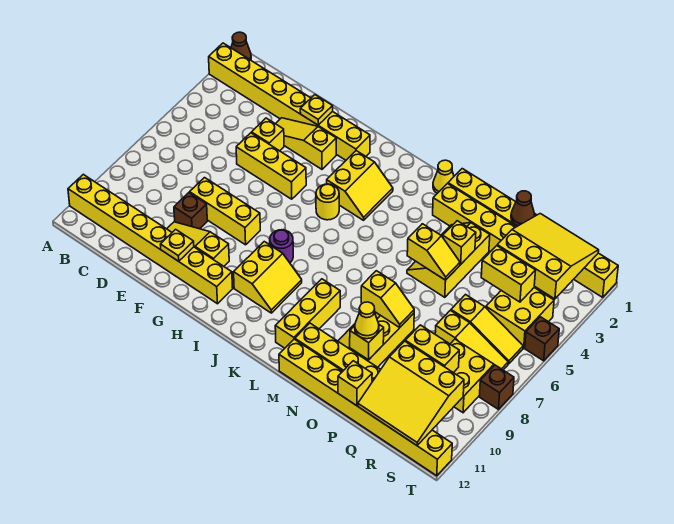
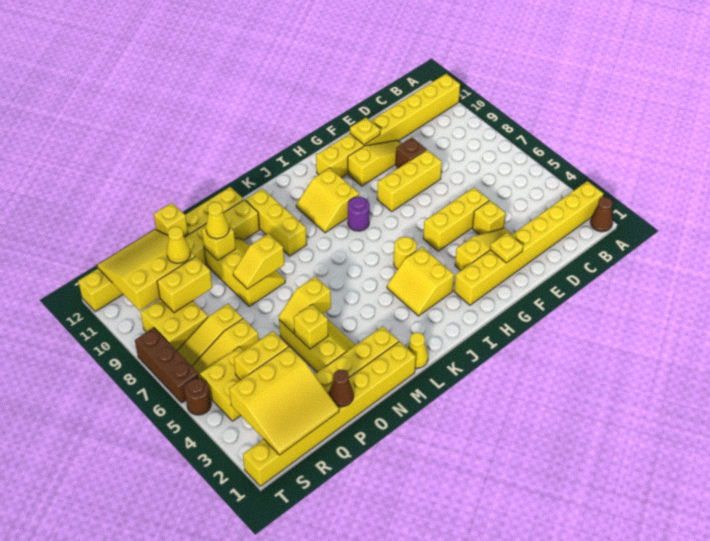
none -> yellow cone Q10 level 3
brown brick T5 level 1 -> brown round brick T5 level 1
brown brick T8 level 1 -> brown brick T6:T8 level 1

